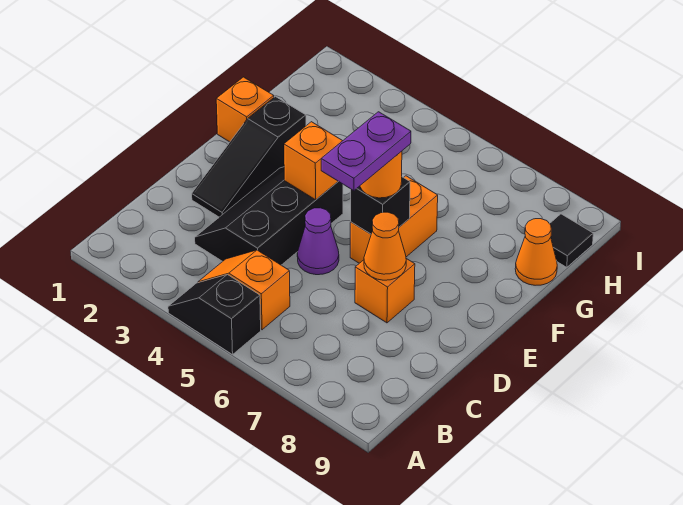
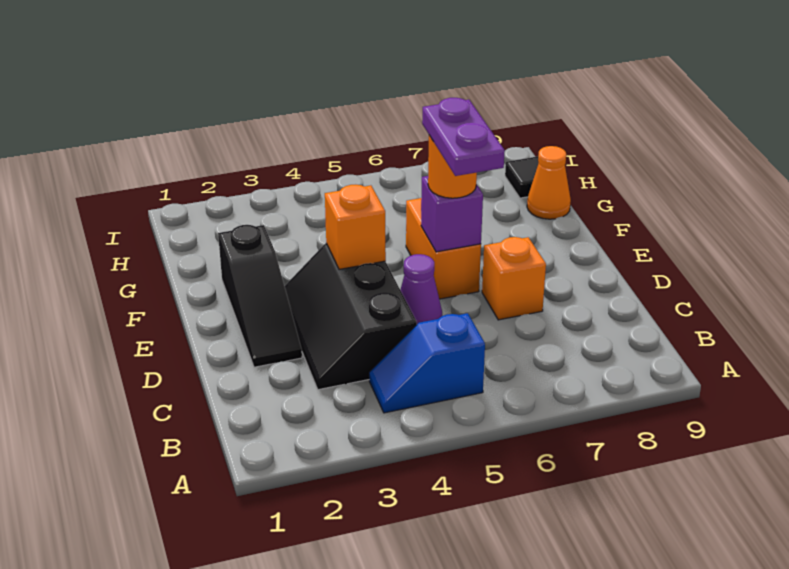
black slope A4:A5 level 1 top 5 -> none
orange slope B4:B5 level 1 top 5 -> blue slope B4:B5 level 1 top 5
orange cone D7 level 2 -> none
black brick E6 level 2 -> purple brick E6 level 2
orange brick F1 level 1 -> none

